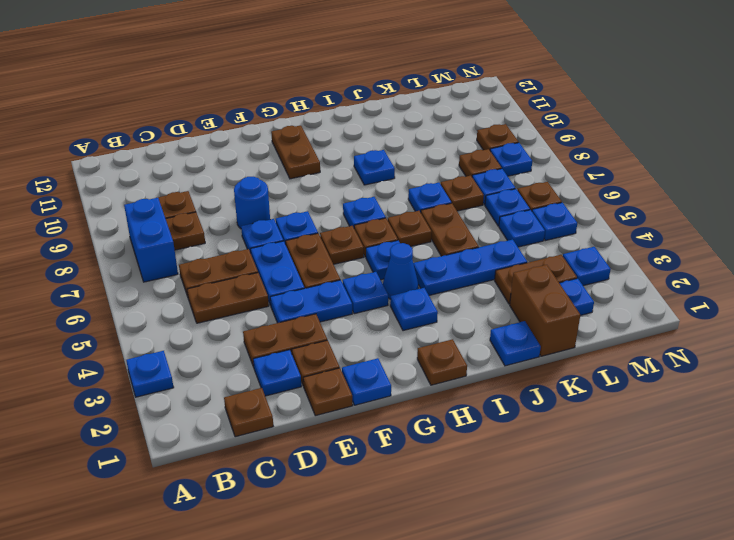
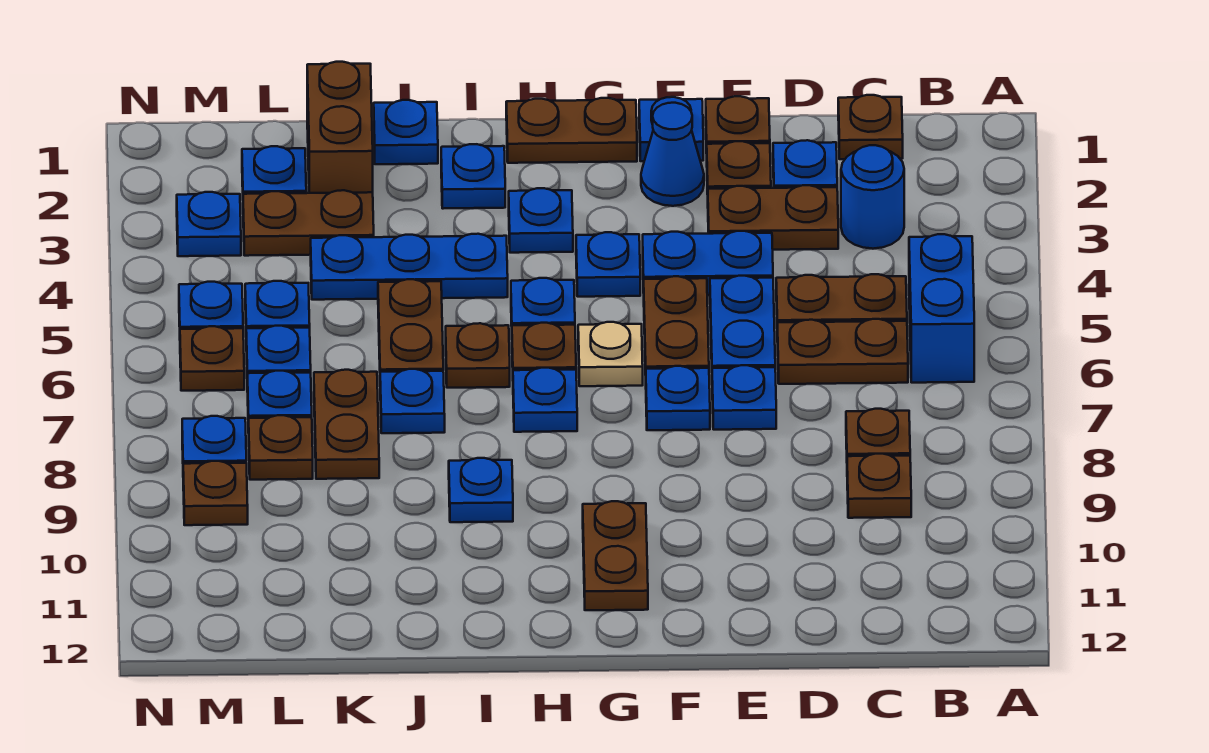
blue plate A3 level 1 -> blue plate I2 level 1
blue brick B7:B8 level 1 -> blue brick B5:B6 level 1
blue round brick E8 level 1 -> blue round brick C3 level 1
brown plate G6 level 1 -> tan plate G6 level 1
brown plate H1 level 1 -> brown plate G1:H1 level 1
blue cone H4 level 1 -> blue cone F2 level 1
brown plate K7 level 1 -> brown plate K7:K8 level 1

